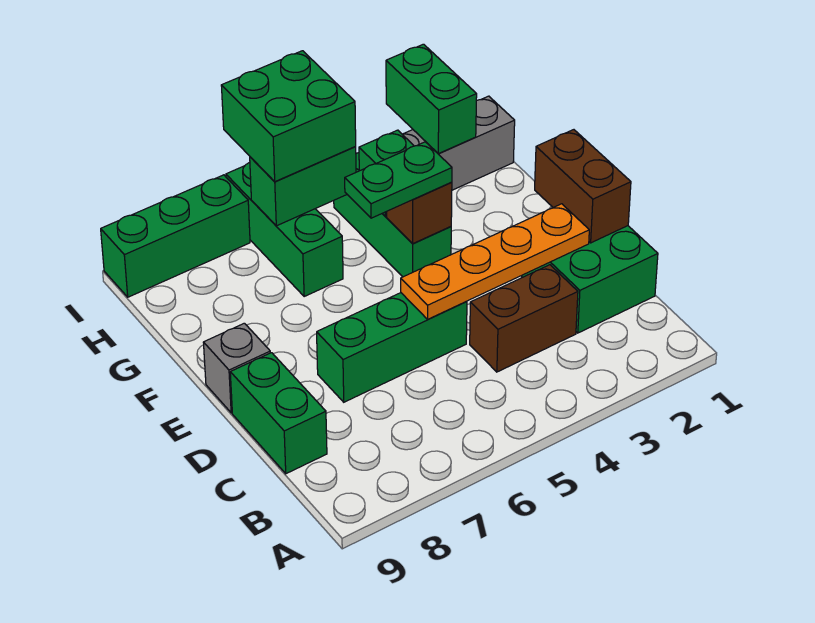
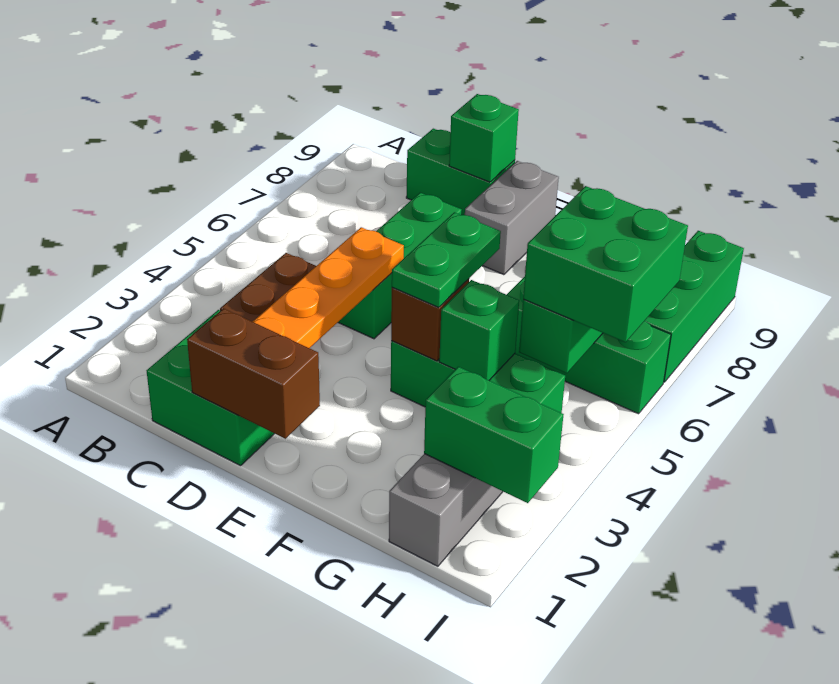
none -> green brick D9 level 2
grey brick E9 level 1 -> grey brick E8:E9 level 1

